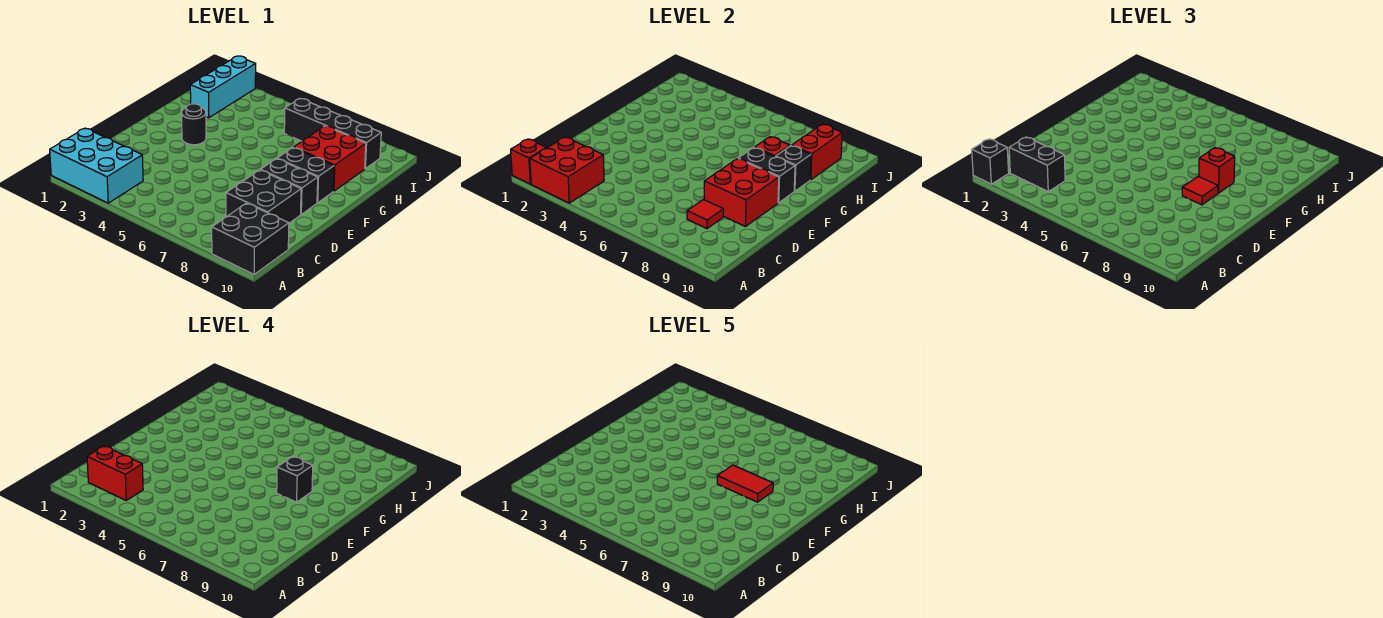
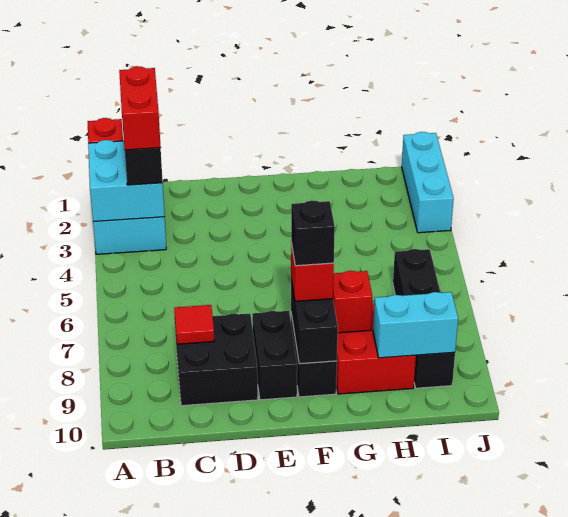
black brick A1 level 3 -> none
red brick A2:B3 level 2 -> cyan brick A2:B3 level 2
black brick A9:B10 level 1 -> none
red brick D8:E9 level 2 -> none
red tile E8 level 3 -> none
black round brick F3 level 1 -> none
red tile F7:F8 level 5 -> none
black brick G9 level 2 -> none
cyan brick H2:J2 level 1 -> cyan brick J1:J3 level 1
red brick H9:I9 level 2 -> cyan brick H9:I9 level 2

